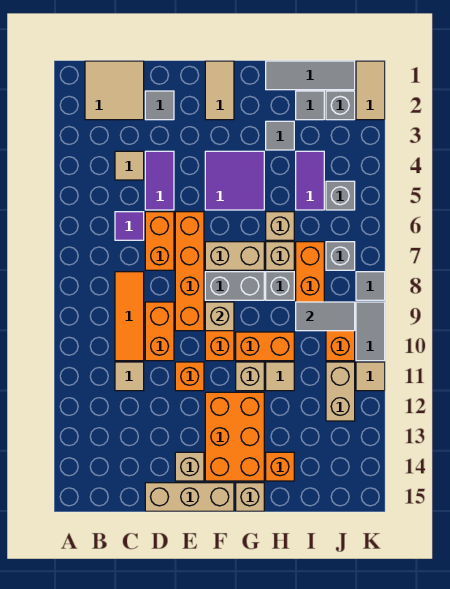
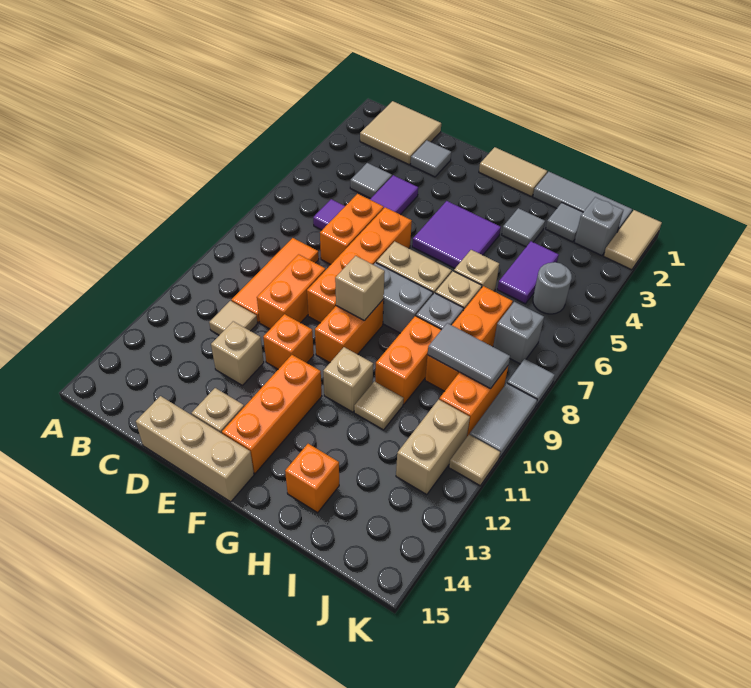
tan tile C4 level 1 -> grey tile C4 level 1
tan tile F1:F2 level 1 -> tan tile F1:G1 level 1
orange brick F12:G14 level 1 -> orange brick F12:F14 level 1
orange brick G10:H10 level 1 -> orange brick H9:H10 level 1
tan brick G15 level 1 -> tan brick D12 level 1
grey brick J5 level 1 -> grey round brick J5 level 1

